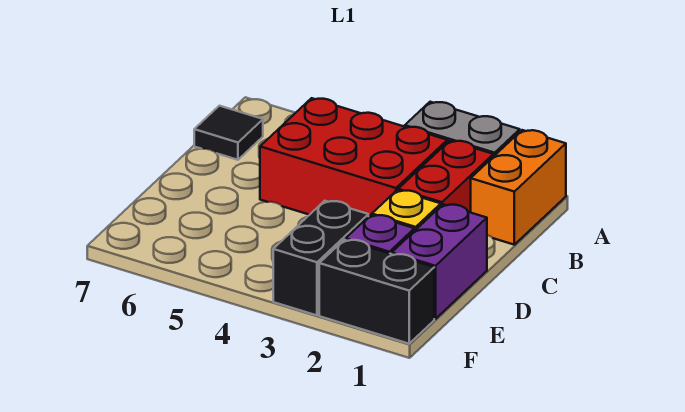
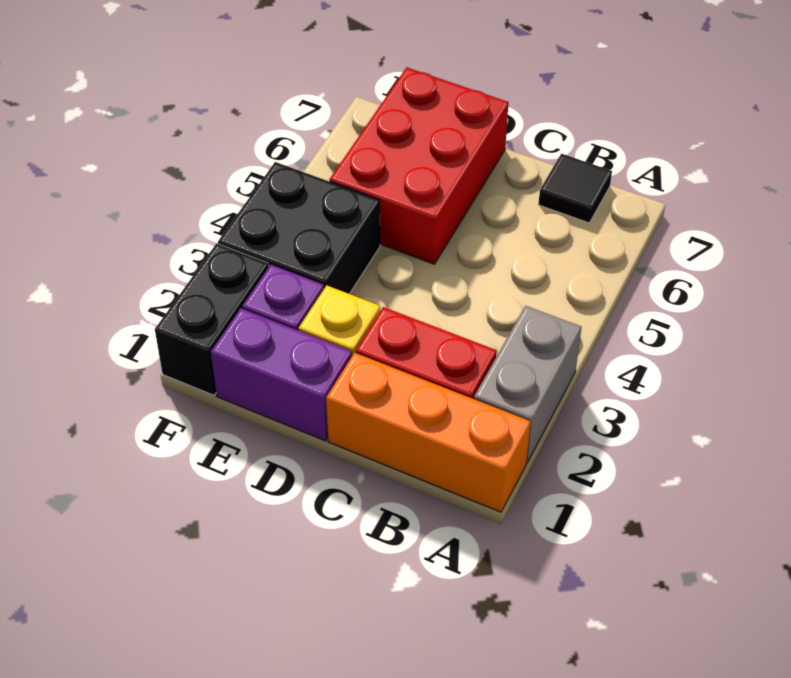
orange brick A1:B1 level 1 -> orange brick A1:C1 level 1
red brick B3:C5 level 1 -> red brick D5:E7 level 1
black brick E3:F3 level 1 -> black brick E3:F4 level 1

